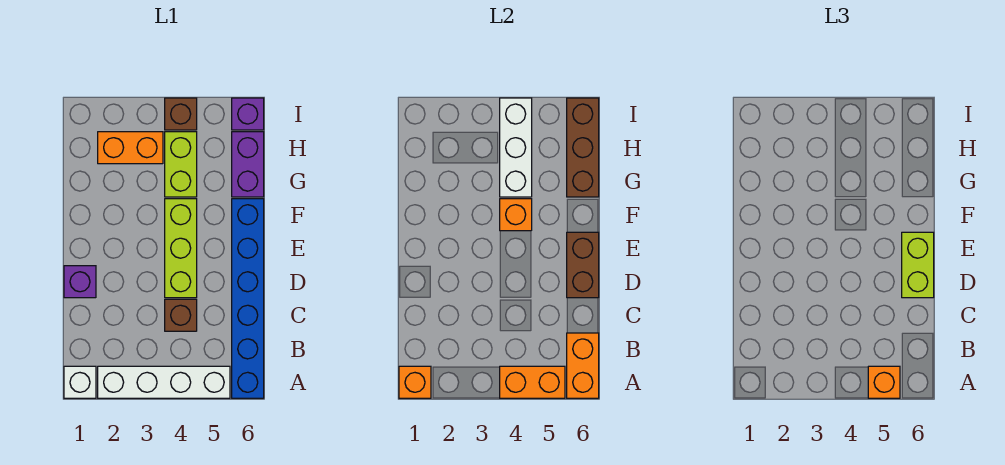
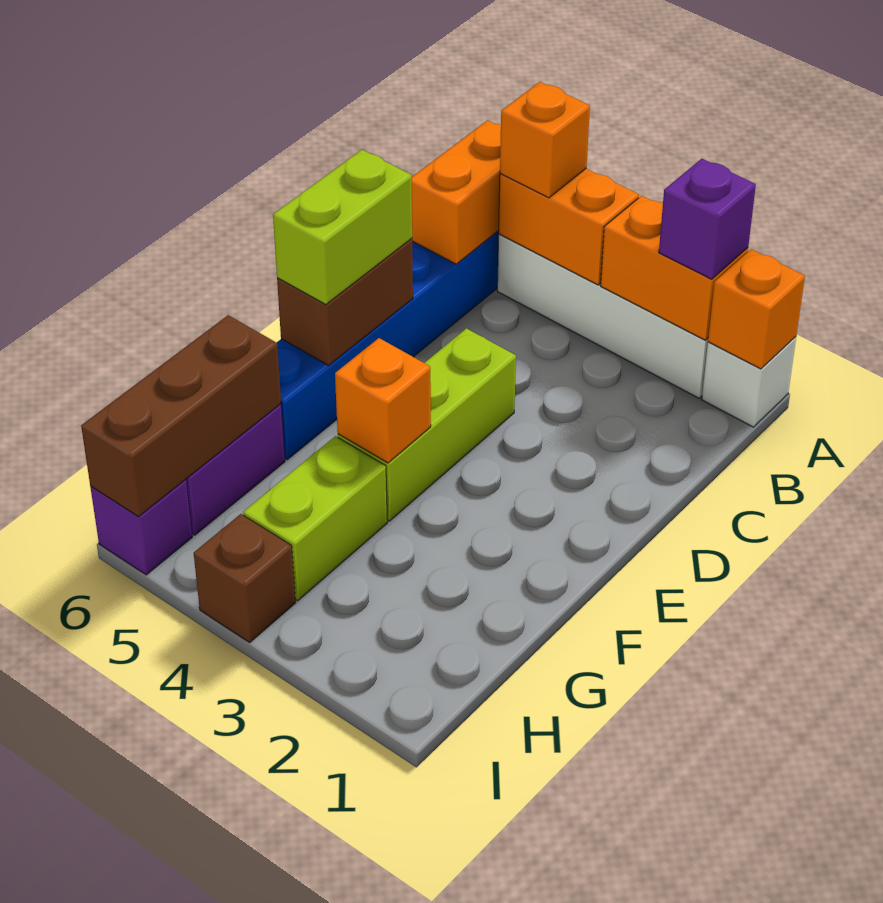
brown brick C4 level 1 -> none
purple brick D1 level 1 -> purple brick A2 level 3
white brick G4:I4 level 2 -> none
orange brick H2:H3 level 1 -> orange brick A2:A3 level 2

